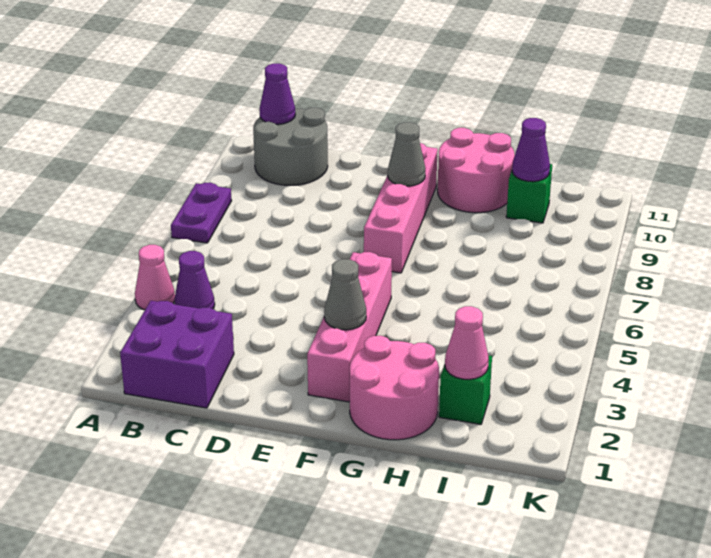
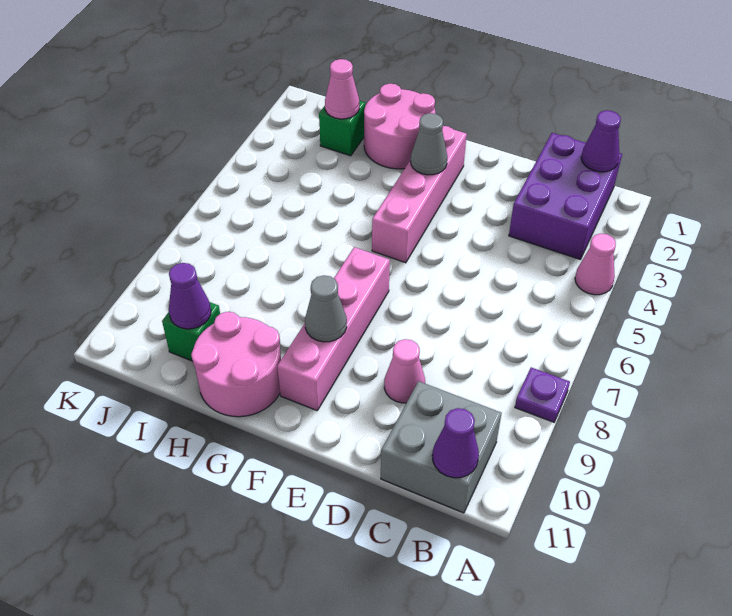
purple plate A7:A8 level 1 -> purple plate A8 level 1
purple brick B1:C2 level 1 -> purple brick B1:C3 level 1
purple cone B4 level 1 -> purple cone B1 level 2
grey round brick B10:C11 level 1 -> grey brick B10:C11 level 1
none -> pink cone D9 level 1

